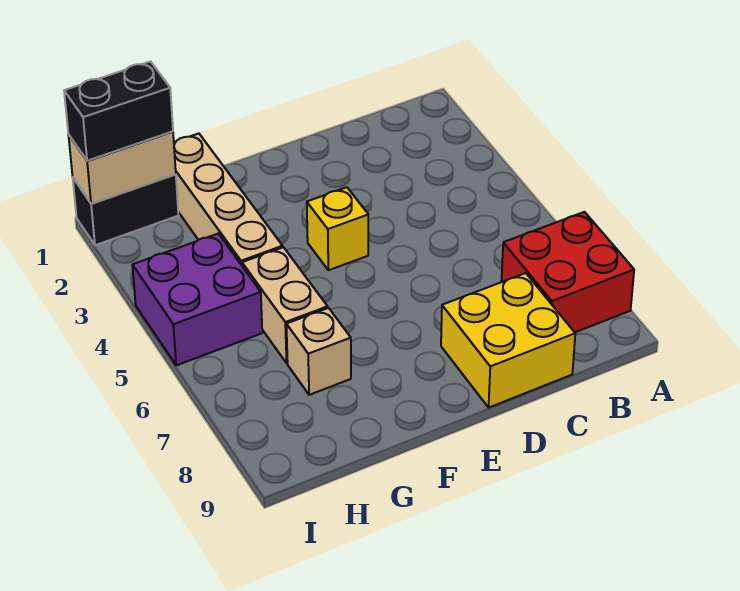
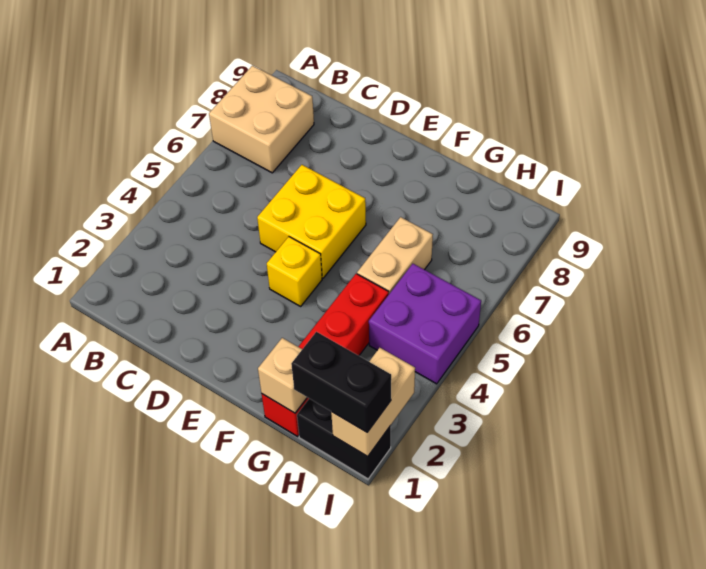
red brick A7:B8 level 1 -> tan brick A7:B8 level 1
yellow brick C8:D9 level 1 -> yellow brick D5:E6 level 1
tan brick G1:G4 level 1 -> red brick G1:G4 level 1
tan brick G7 level 1 -> tan brick G1 level 2
tan brick H1:I1 level 2 -> tan brick I1:I2 level 2

